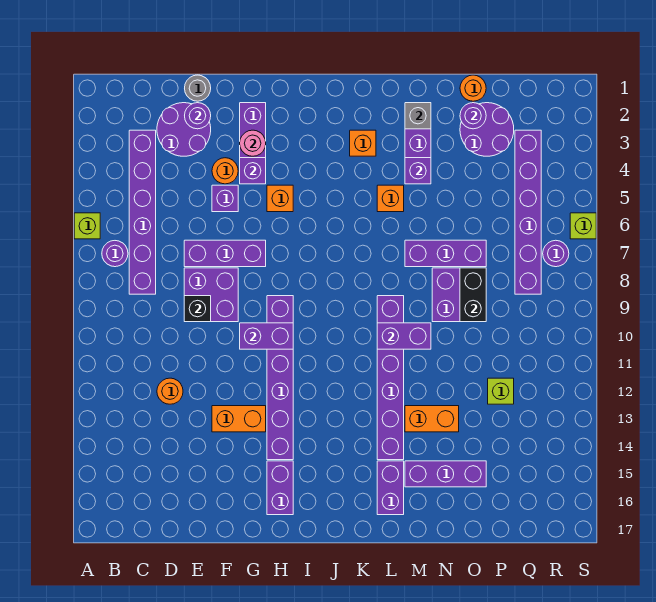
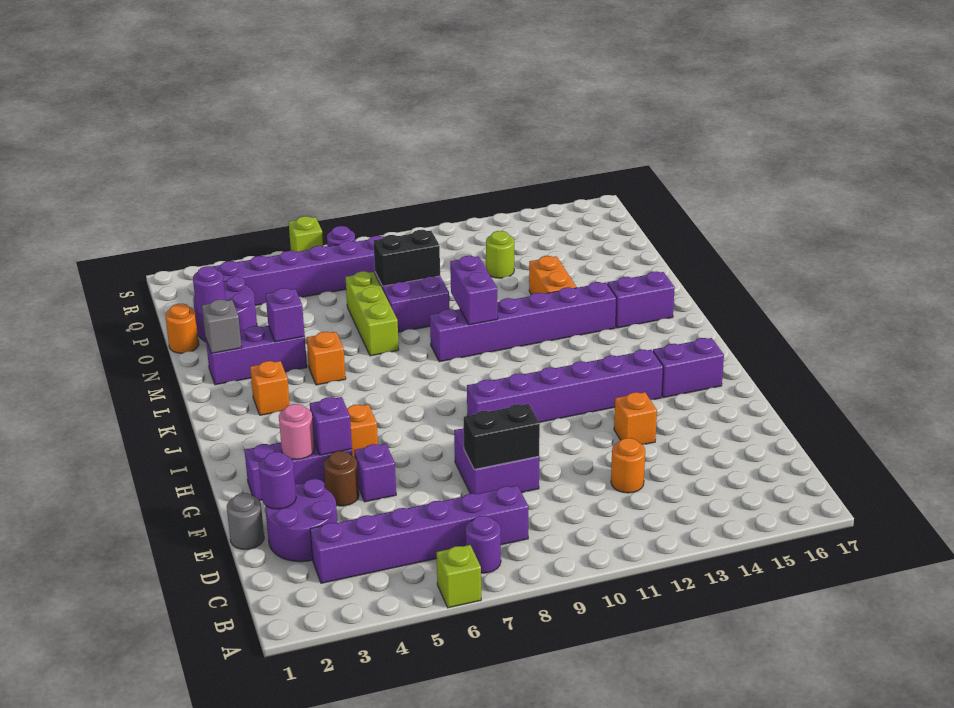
purple brick E7:G7 level 1 -> none
black brick E9 level 2 -> black brick E8:E9 level 2
orange round brick F4 level 1 -> brown round brick F4 level 1
orange brick F13:G13 level 1 -> orange brick F13 level 1
purple brick G10:H10 level 2 -> none
purple brick M7:O7 level 1 -> lime brick M7:O7 level 1
purple brick M15:O15 level 1 -> none
lime brick P12 level 1 -> lime round brick P12 level 1

